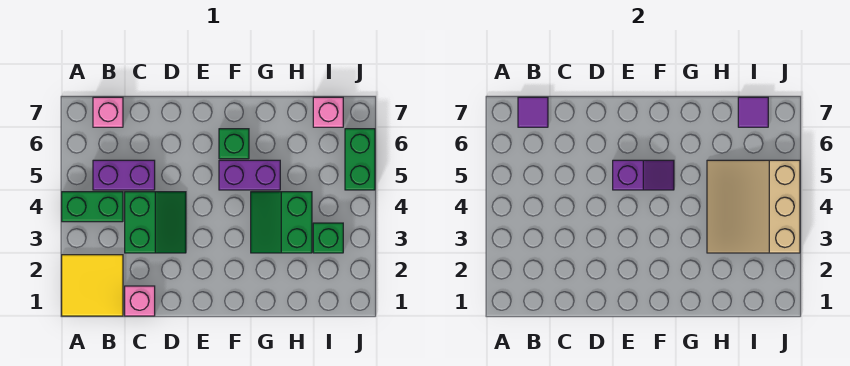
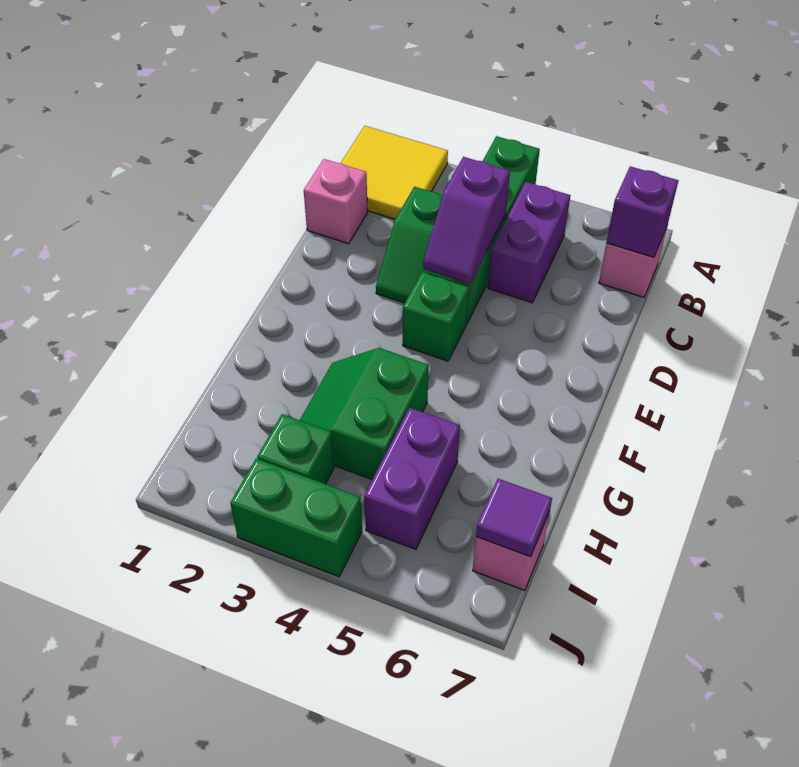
purple tile B7 level 2 -> purple brick B7 level 2
purple slope E5:F5 level 2 top E -> purple slope C4:D4 level 2 top C
purple brick F5:G5 level 1 -> purple brick H5:I5 level 1
green brick F6 level 1 -> green brick E4 level 1
green slope G3:H4 level 1 top H -> green slope G3:H4 level 1 top 4
tan slope H3:J5 level 2 top J -> none
green brick J5:J6 level 1 -> green brick J3:J4 level 1

